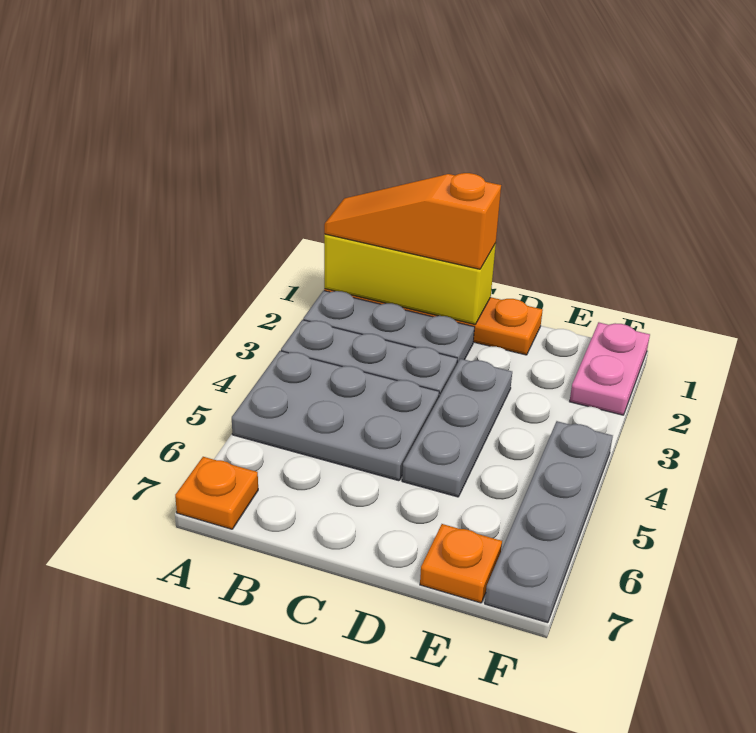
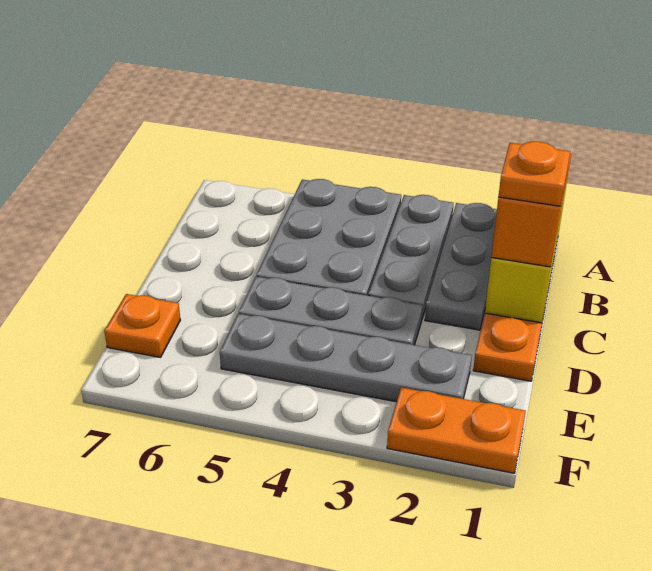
orange plate A7 level 1 -> orange plate C1 level 4
pink plate F1:F2 level 1 -> orange plate F1:F2 level 1
grey plate F4:F7 level 1 -> grey plate E2:E5 level 1

